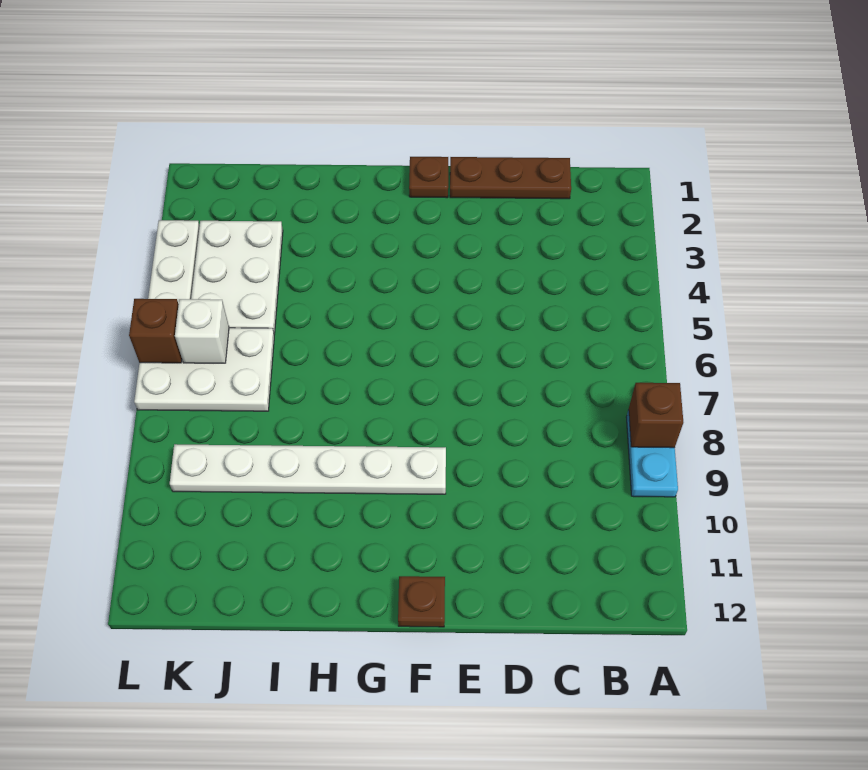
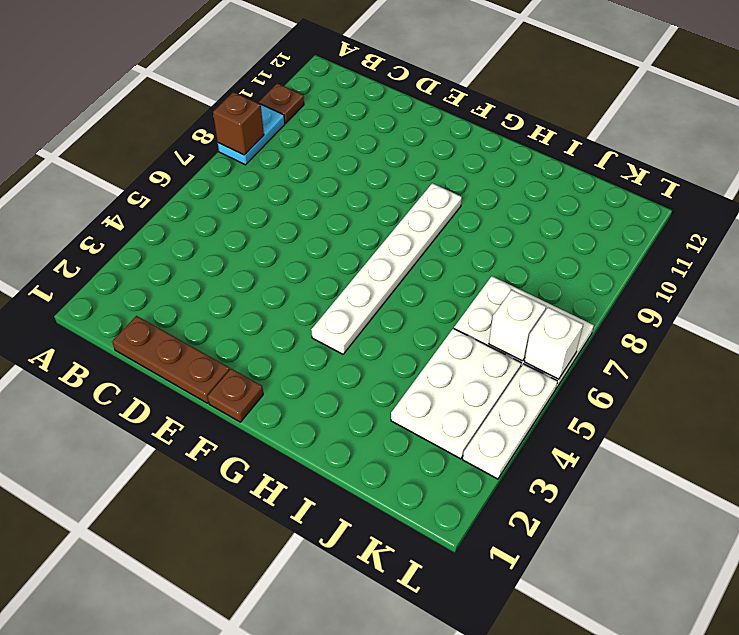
white plate F9:K9 level 1 -> white plate G4:G9 level 1
brown plate F12 level 1 -> brown plate A10 level 1
brown brick L6 level 2 -> white brick L6 level 2

